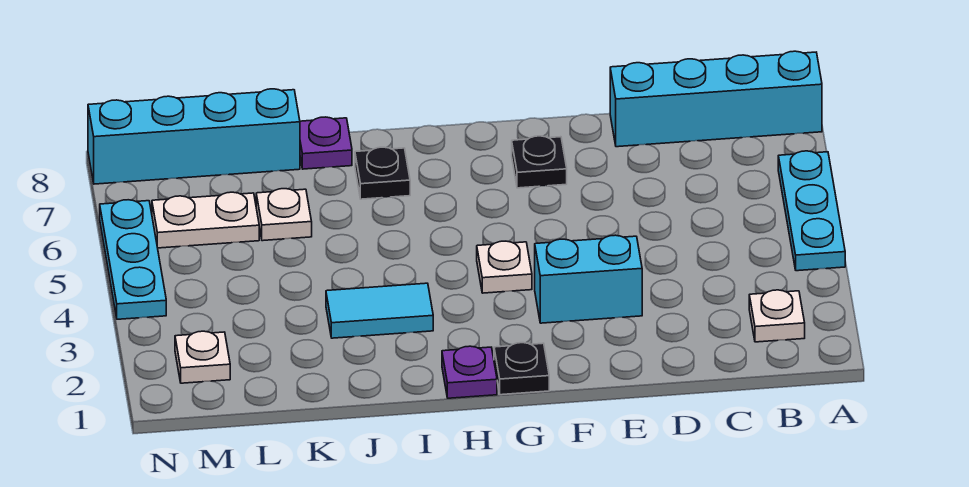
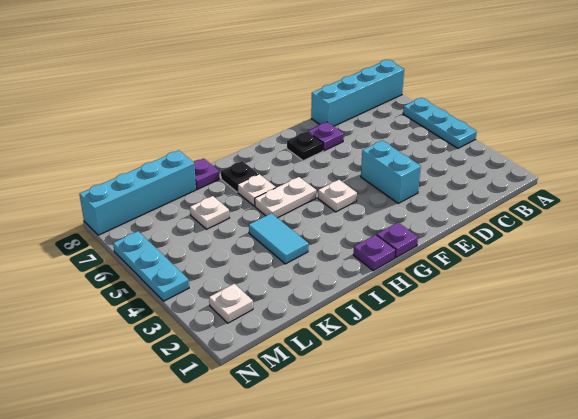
white plate B2 level 1 -> white plate I6 level 1
cyan brick E3:F3 level 1 -> cyan brick E3:E4 level 1
none -> purple plate E7 level 1
black plate G1 level 1 -> purple plate G1 level 1
cyan tile I3:J3 level 1 -> cyan tile J3:J4 level 1
white plate L6:M6 level 1 -> white plate H5:I5 level 1

